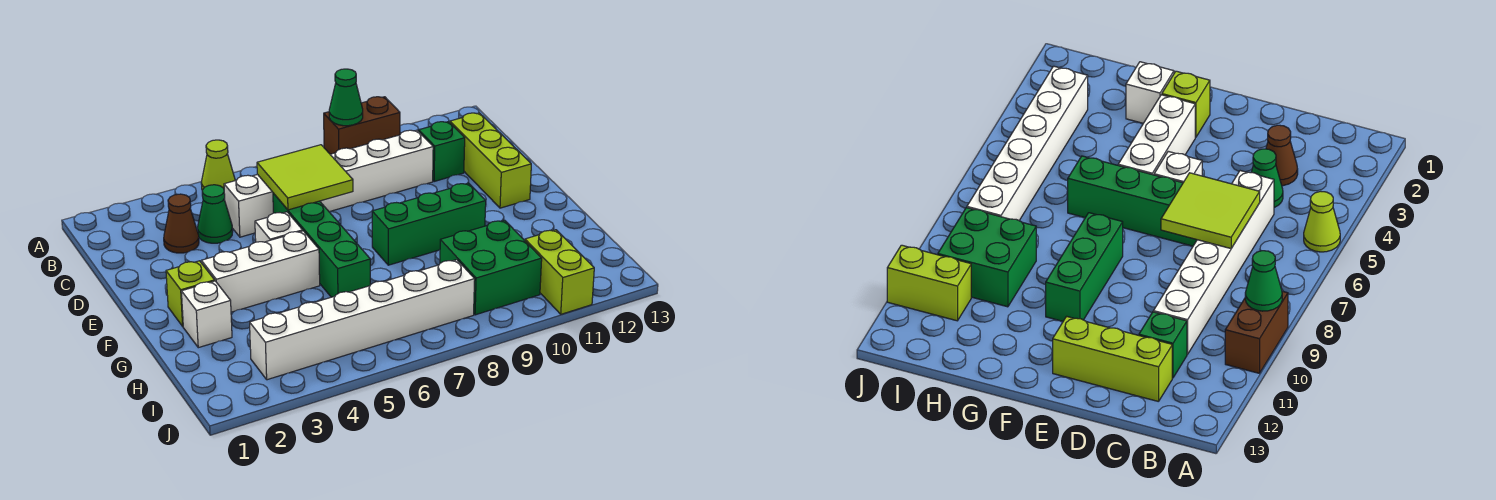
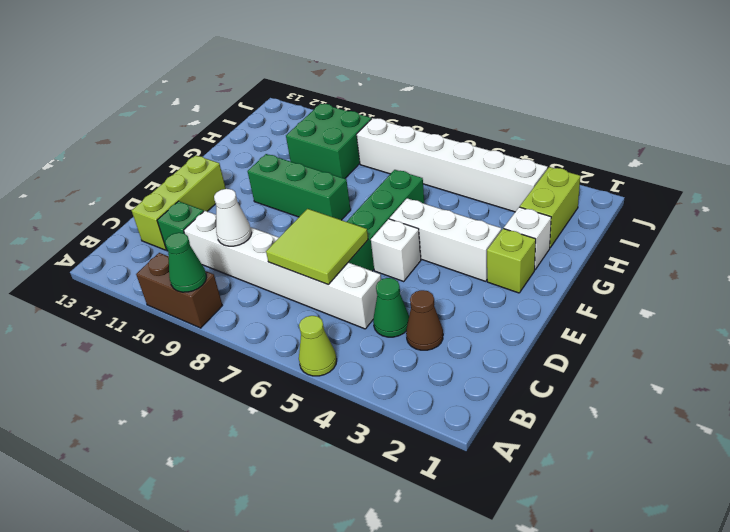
none -> white cone C9 level 2
lime brick I11:J11 level 1 -> lime brick H2:I2 level 1

